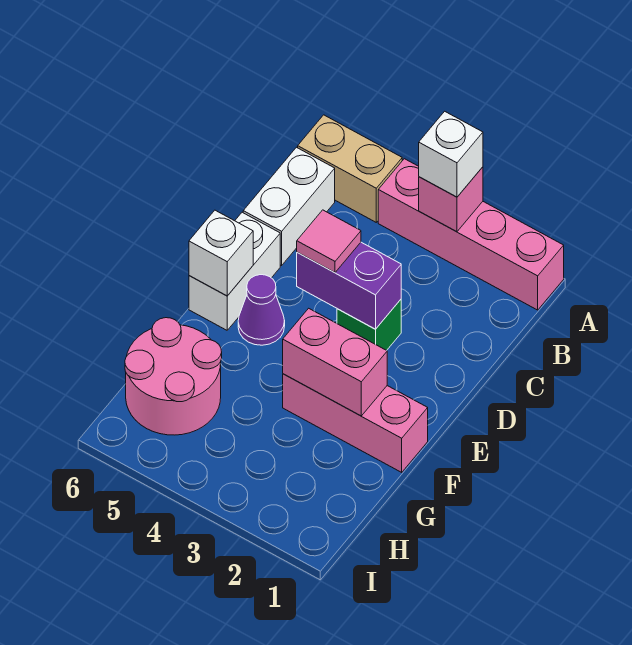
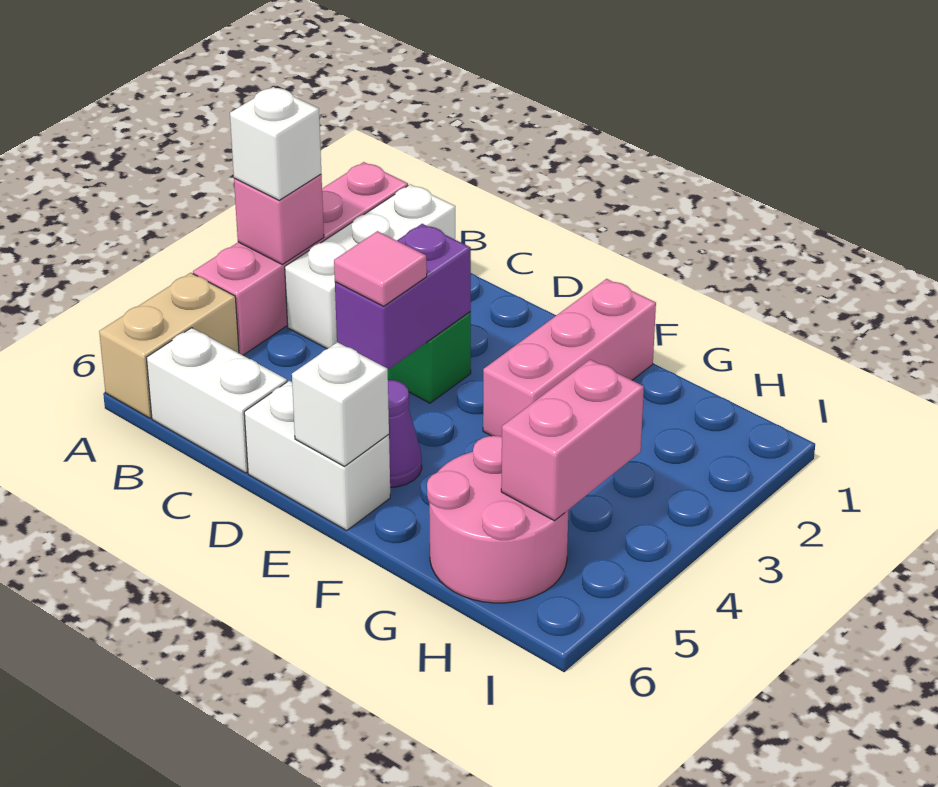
none -> white brick B1:B3 level 1
pink brick F2:F3 level 2 -> pink brick H4:H5 level 2

